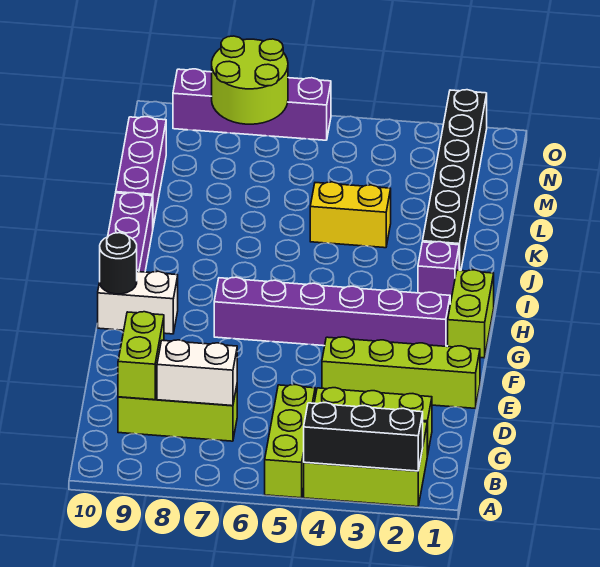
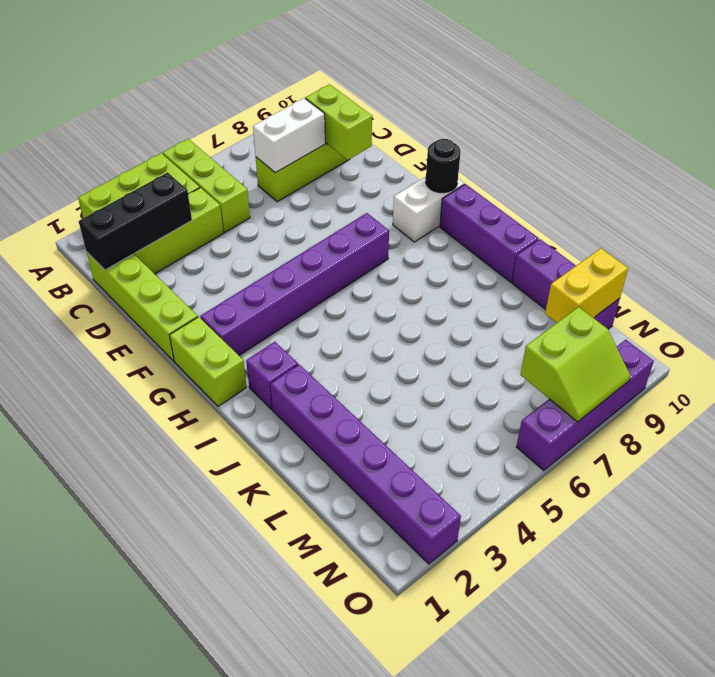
black brick A2:A4 level 2 -> black brick C1:C3 level 2
lime brick E1:E4 level 1 -> lime brick C1:F1 level 1
black brick J2:O2 level 1 -> purple brick J2:O2 level 1
yellow brick K4:K5 level 1 -> yellow brick M9:M10 level 2
lime round brick N7:O8 level 2 -> lime slope N7:O8 level 2 top N

